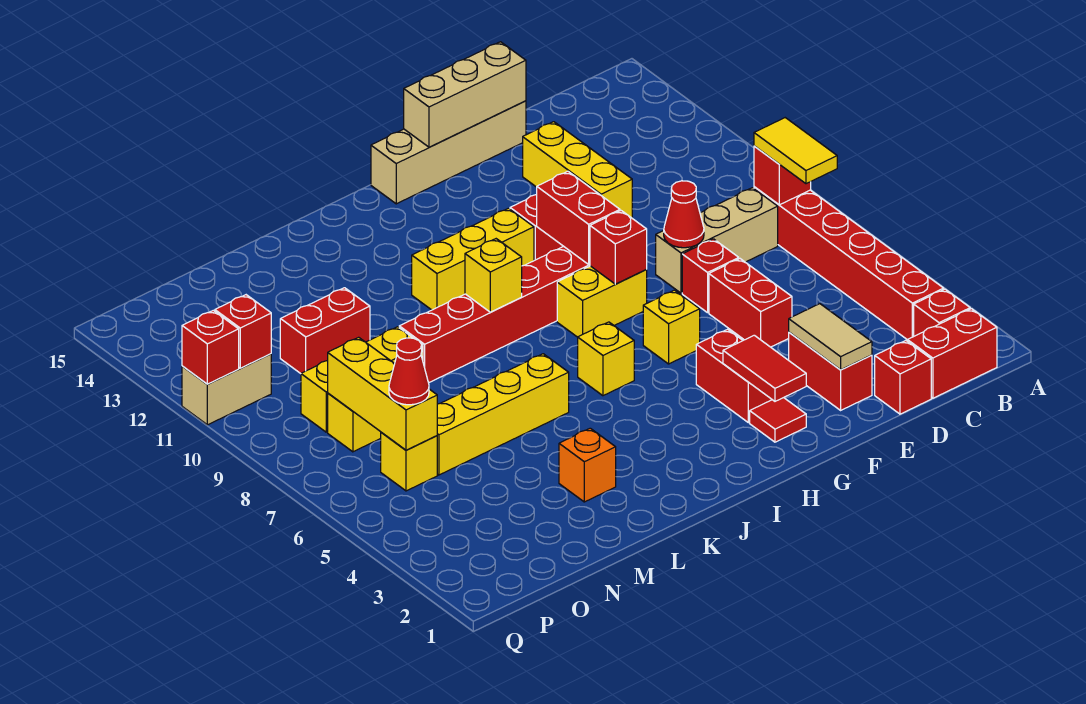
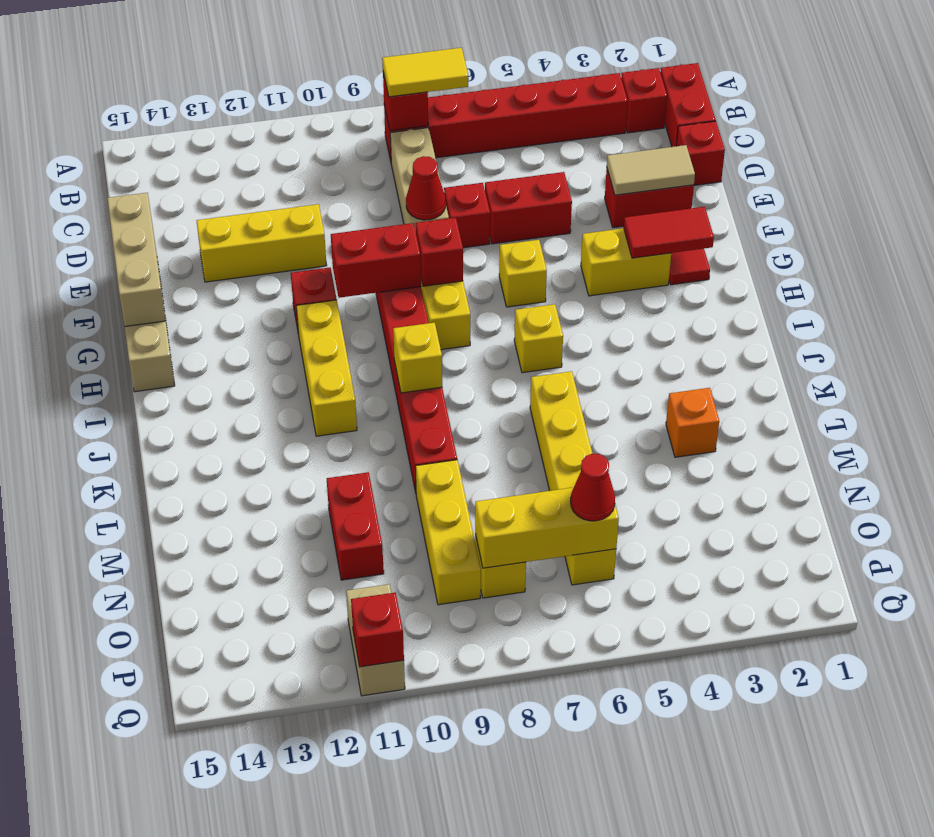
red brick G3:G4 level 1 -> yellow brick G3:G4 level 1
red brick P11 level 2 -> none

